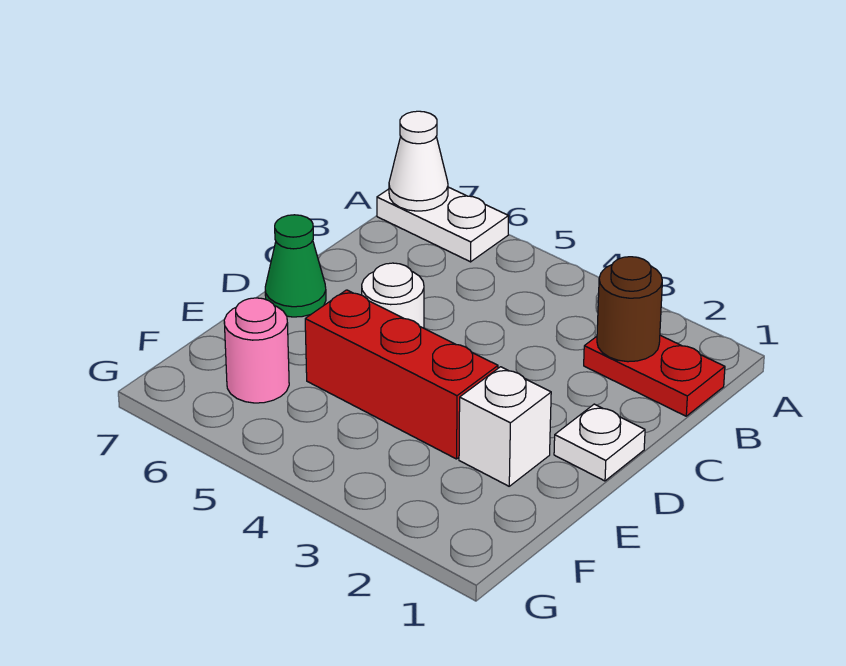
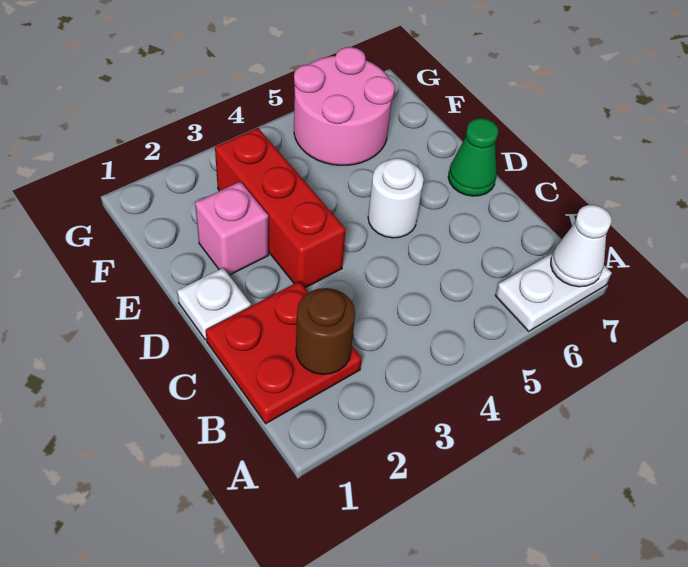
red plate B1:B2 level 1 -> red plate B1:C2 level 1
white brick E2 level 1 -> pink brick E2 level 1
red brick E3:E5 level 1 -> red brick D3:F3 level 1
pink round brick F6 level 1 -> pink round brick F5:G6 level 1

